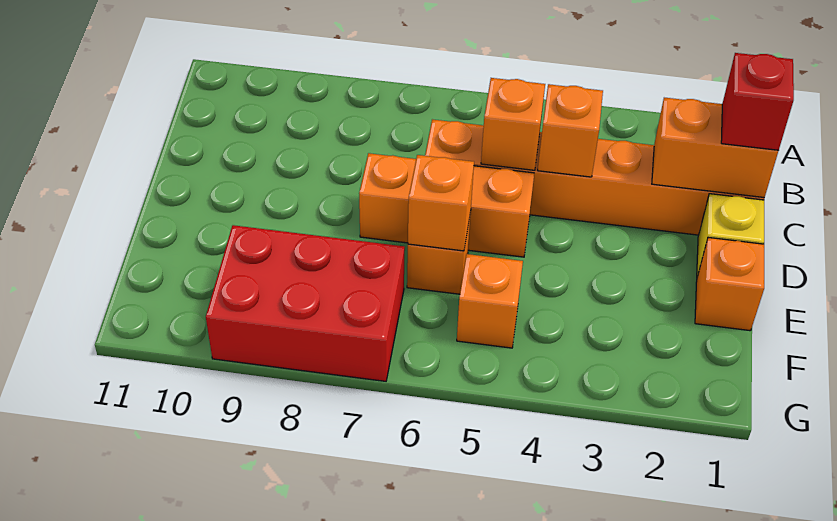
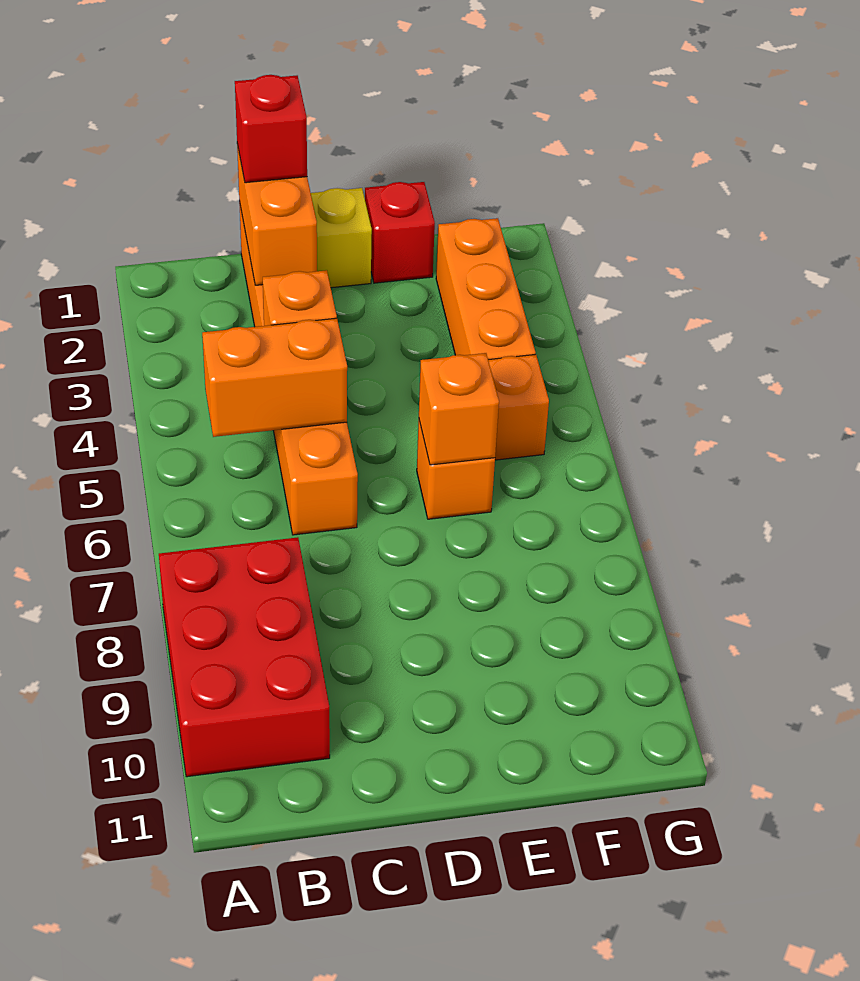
orange brick C5 level 2 -> orange brick B5:C5 level 2
orange brick D5:D7 level 1 -> orange brick F2:F4 level 1
orange brick E1 level 1 -> red brick E1 level 1
red brick F7:G9 level 1 -> red brick A8:B10 level 1

